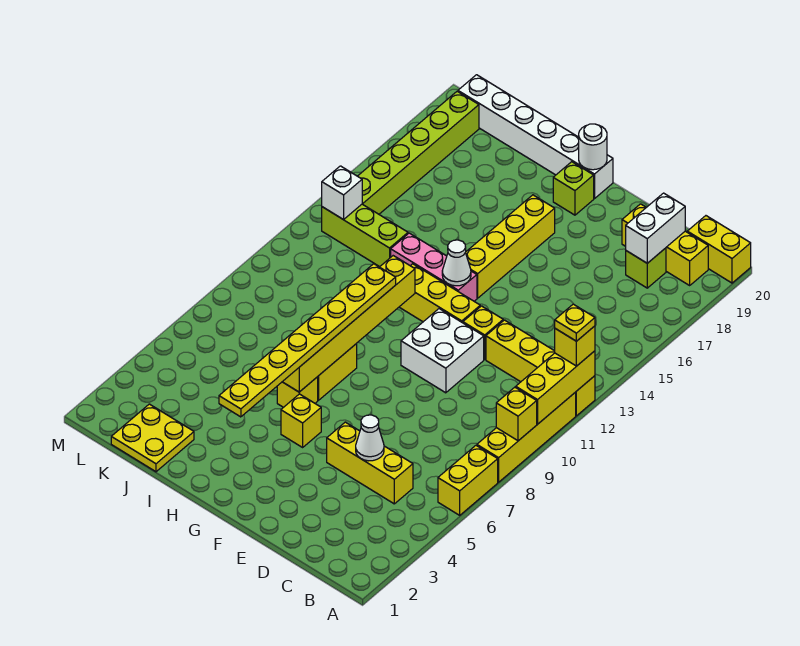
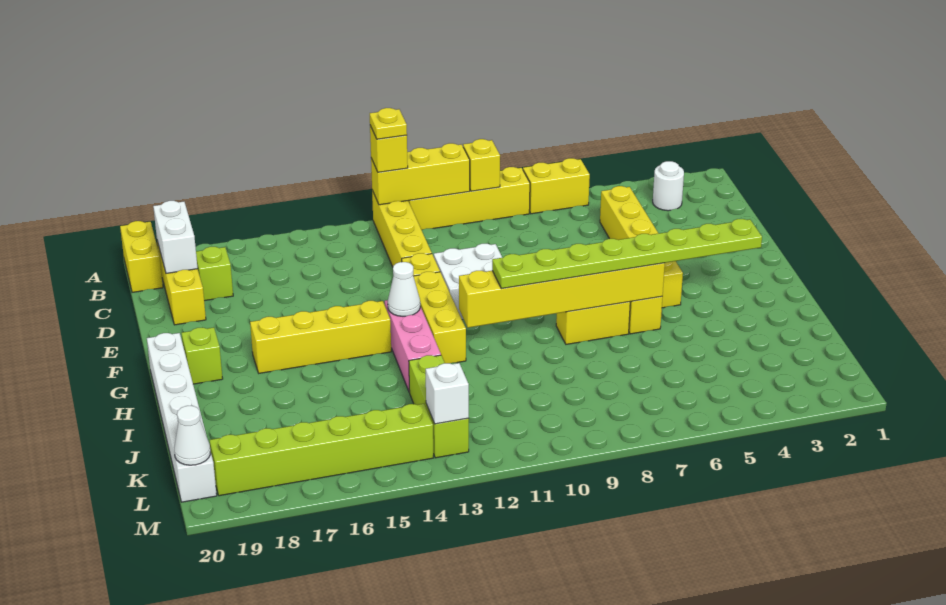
white brick C18:C19 level 2 -> white brick B19:C19 level 2
white cone D5 level 2 -> white cone L20 level 2
white round brick G20 level 2 -> white round brick B3 level 1
yellow plate H3:H10 level 3 -> lime plate H3:H10 level 3
yellow plate J1:K2 level 1 -> none

